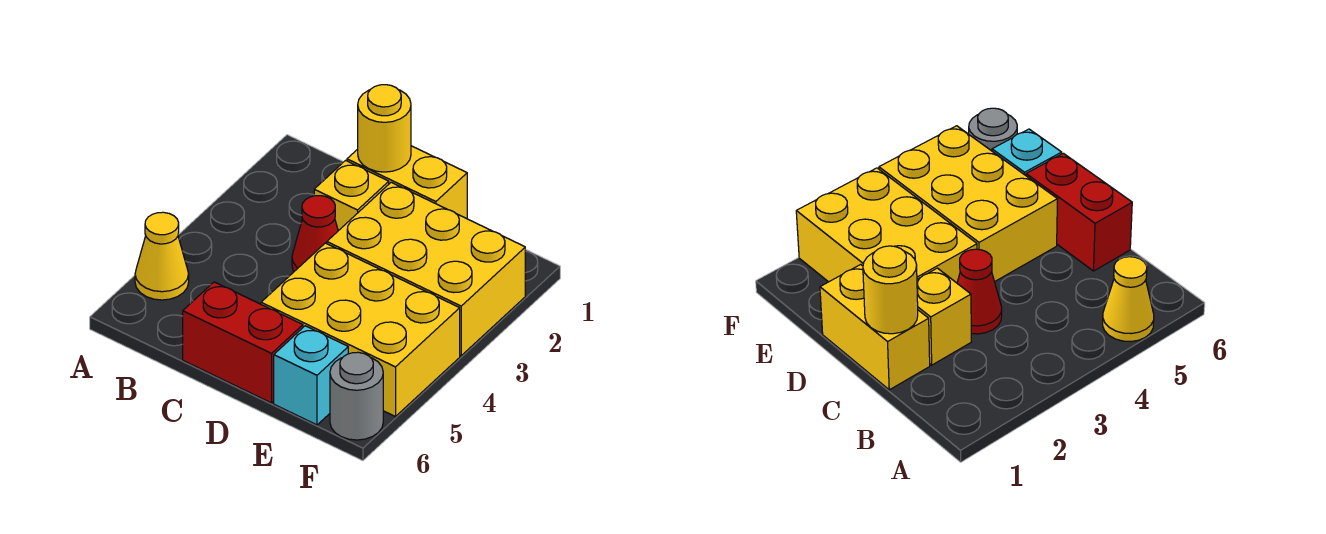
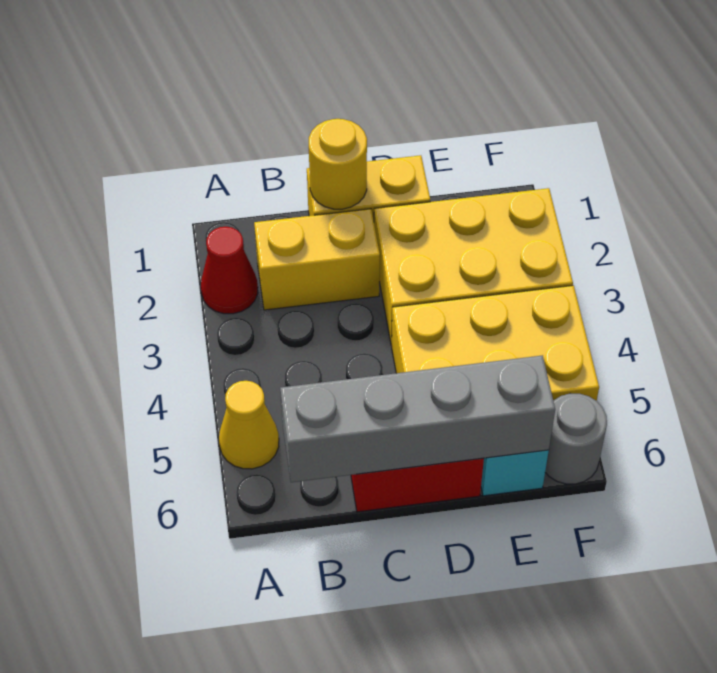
none -> grey brick B6:E6 level 2
yellow brick C2 level 1 -> yellow brick B2:C2 level 1
red cone C3 level 1 -> red cone A2 level 1

